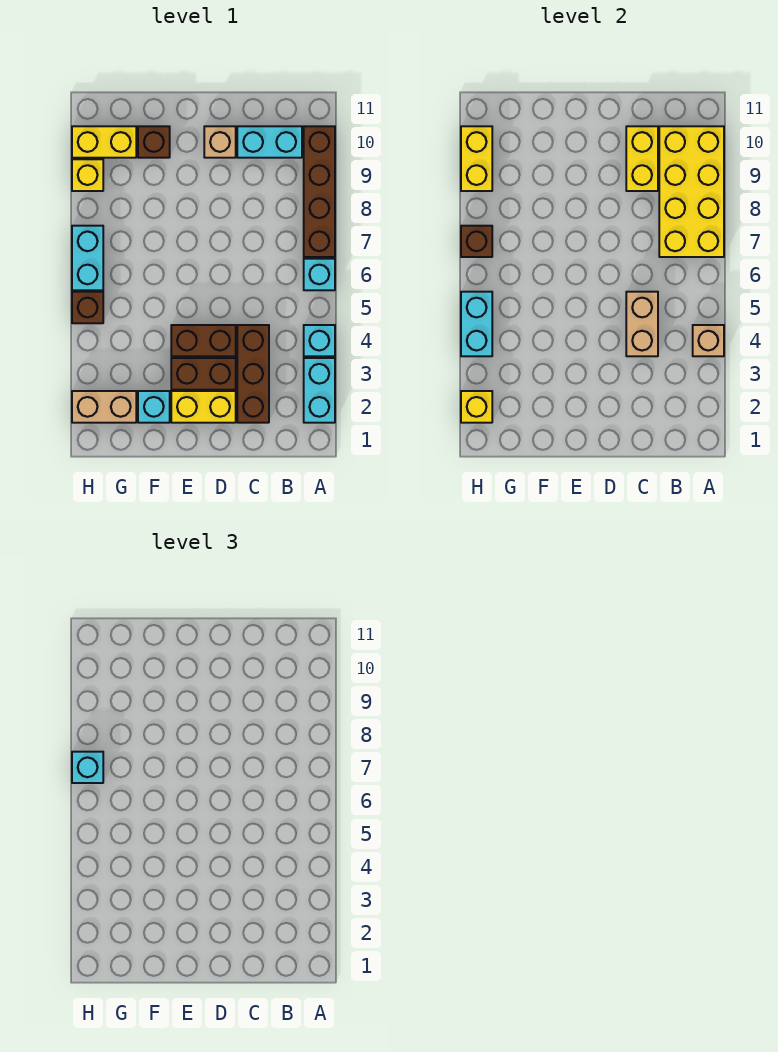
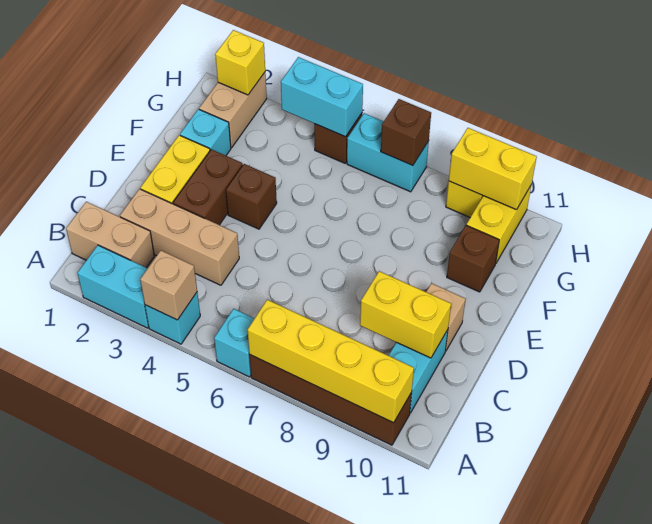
yellow brick A7:B10 level 2 -> yellow brick A7:A10 level 2
brown brick C2:C4 level 1 -> tan brick C2:C4 level 1
tan brick C4:C5 level 2 -> tan brick B1:B2 level 1
brown brick D4:E4 level 1 -> brown brick E4 level 1
cyan brick H7 level 3 -> none

